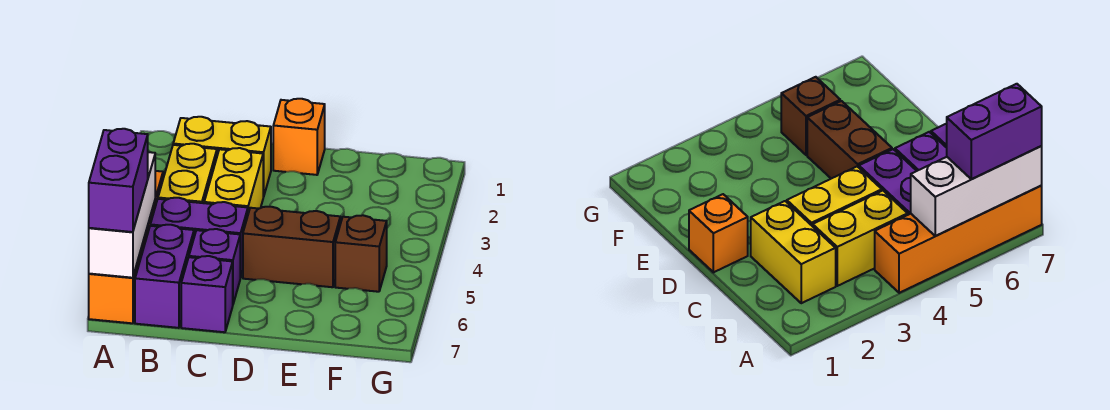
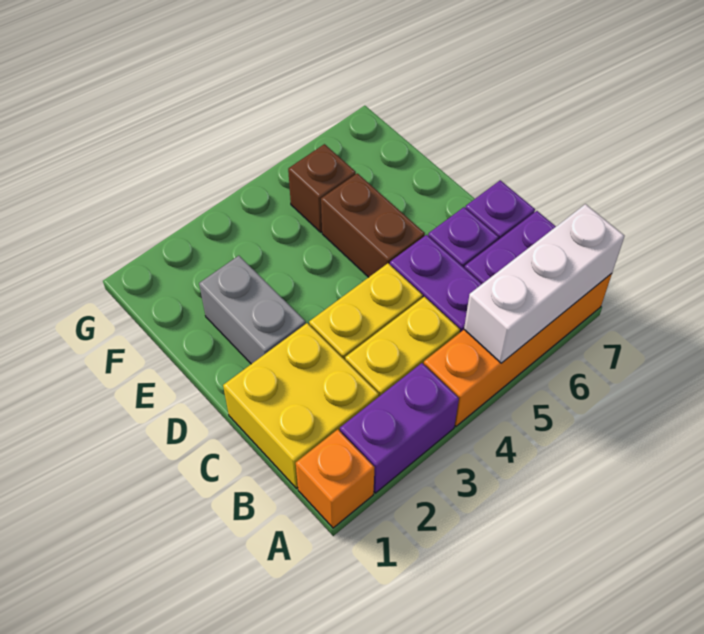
purple brick A6:A7 level 3 -> purple brick A2:A3 level 1
yellow brick B2:C2 level 1 -> yellow brick B1:C2 level 1
orange brick D1 level 1 -> orange brick A1 level 1
none -> grey brick D2:E2 level 1

